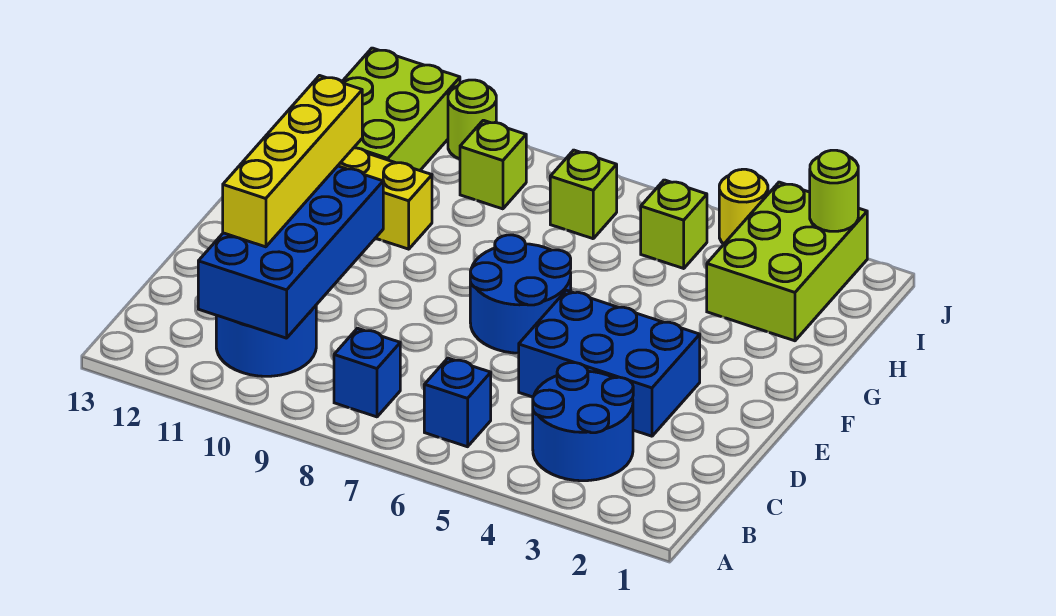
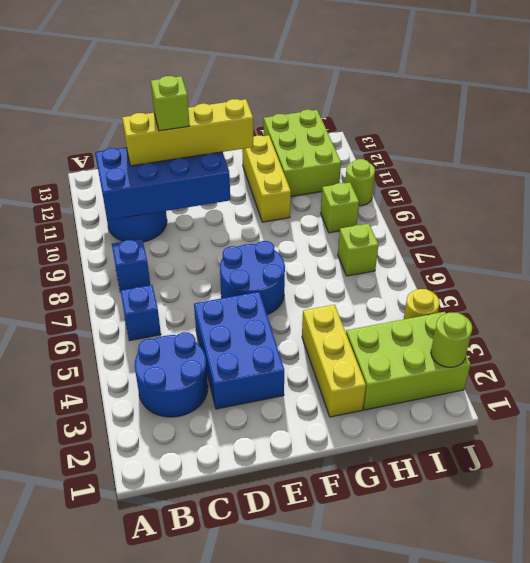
none -> yellow brick G2:G4 level 1
lime brick H11:J12 level 1 -> lime brick H11:I13 level 1
lime brick I5 level 1 -> lime brick D11 level 4

